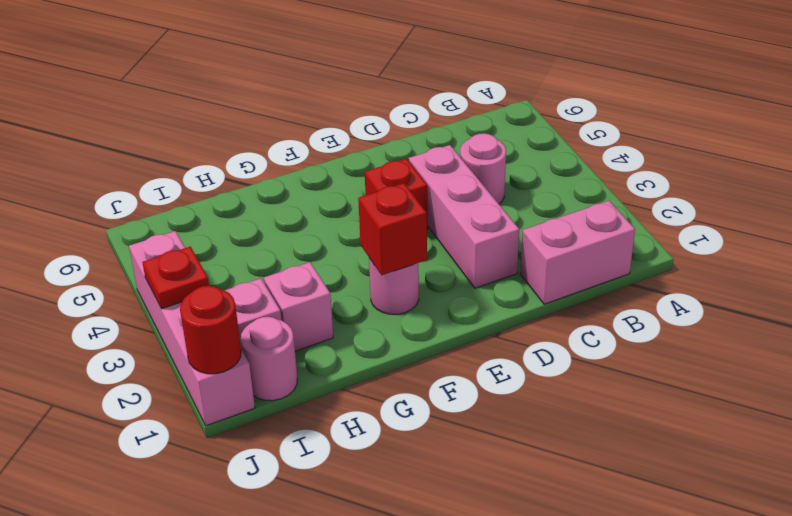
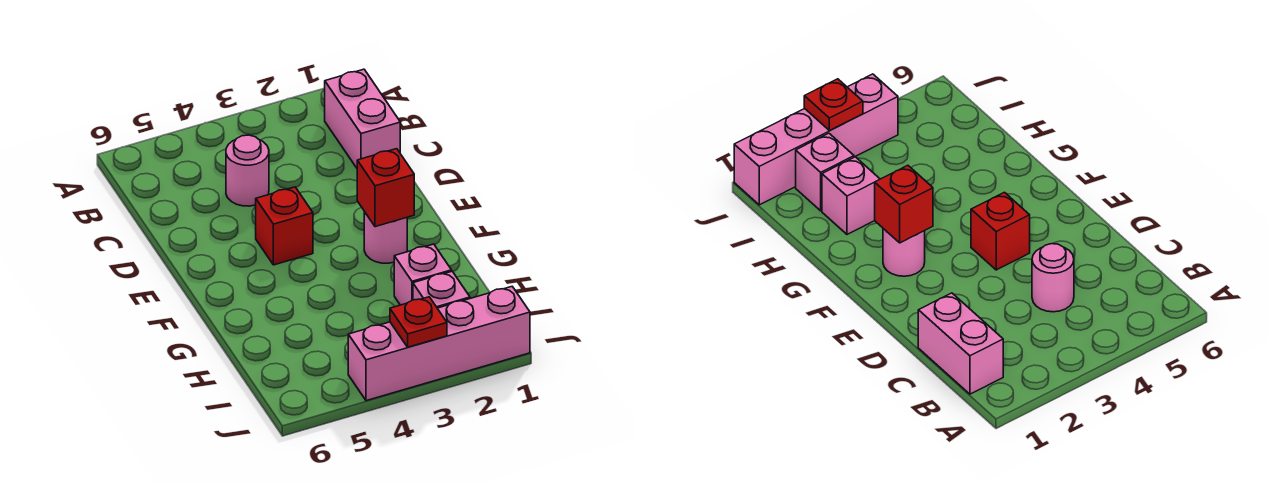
pink brick D2:D4 level 1 -> none
pink round brick I1 level 1 -> none
red round brick J1 level 2 -> none

